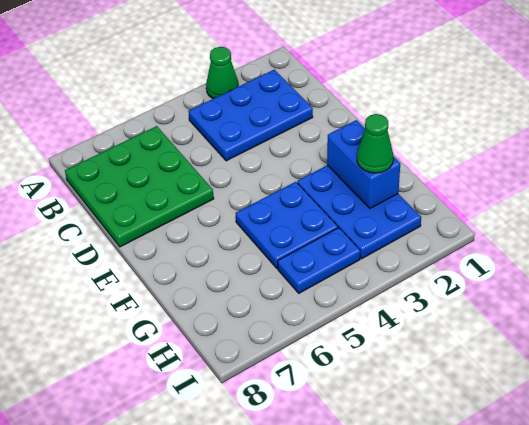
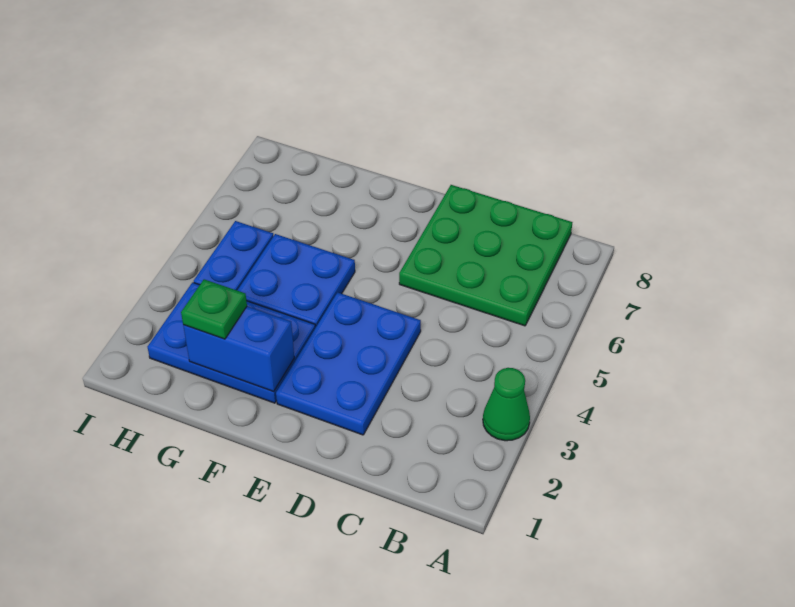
blue plate B2:C4 level 1 -> blue plate D2:E4 level 1
green cone G2 level 3 -> green plate G2 level 3

